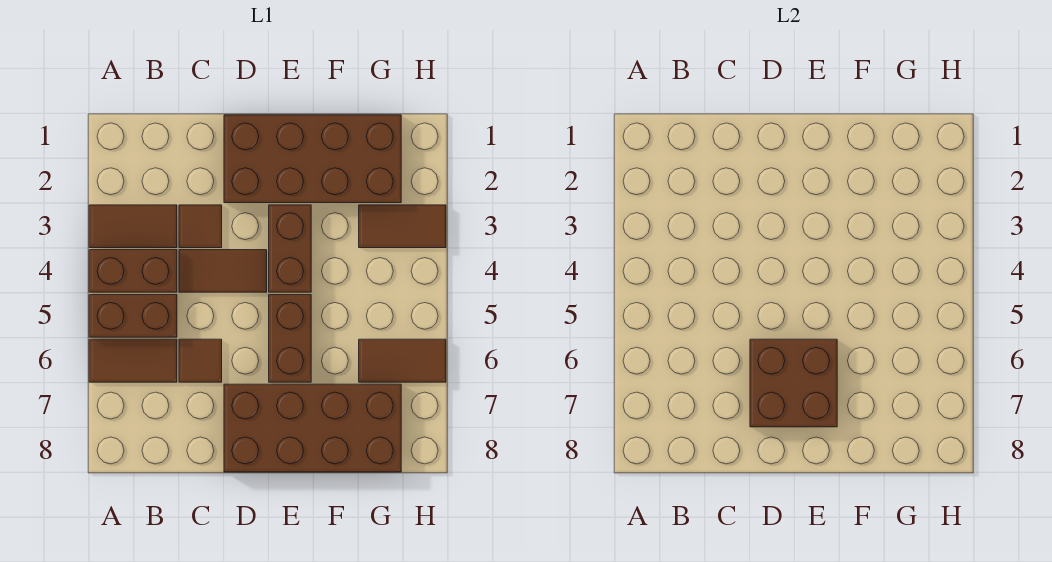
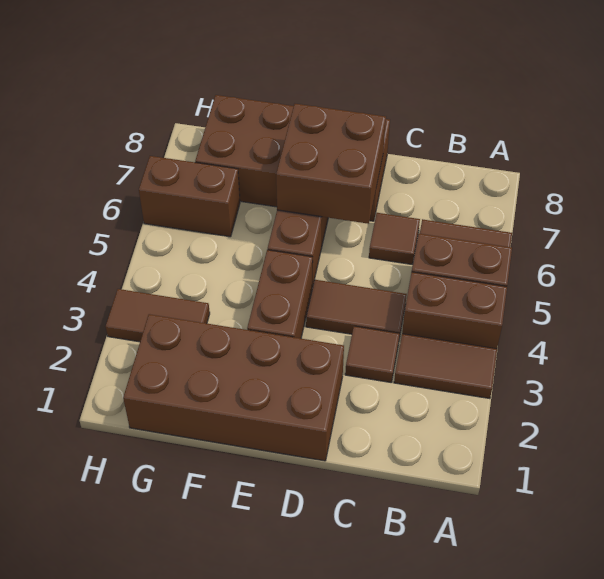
brown tile G6:H6 level 1 -> brown brick G6:H6 level 1

